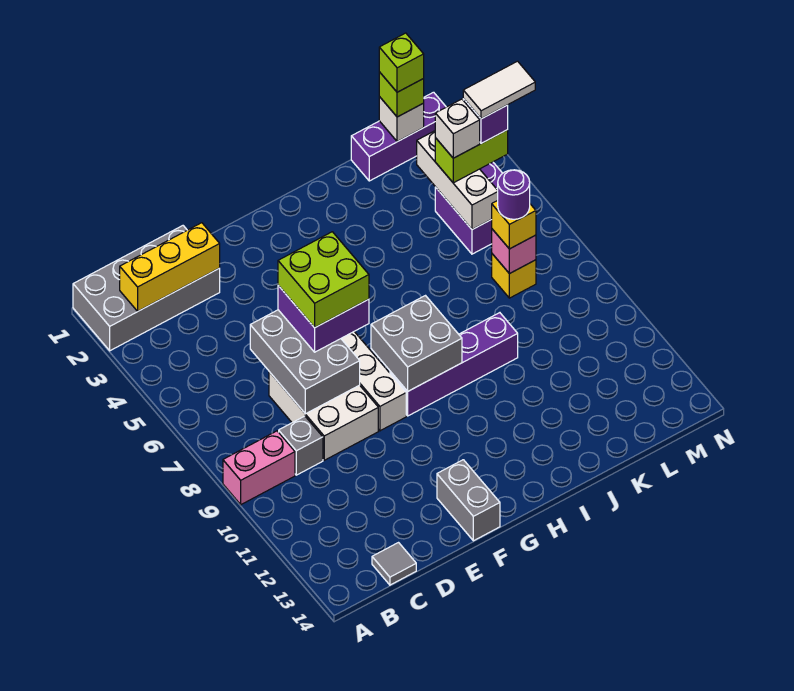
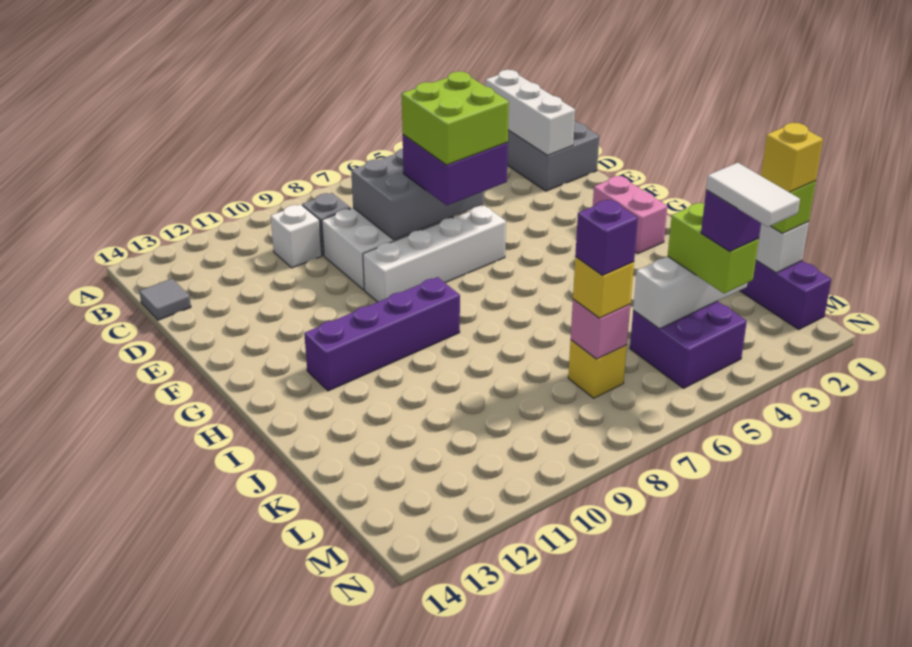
pink brick A9:B9 level 1 -> pink brick G2:H2 level 1
yellow brick B2:D2 level 2 -> white brick B2:D2 level 2
grey brick F13:F14 level 1 -> none
grey brick G8:H9 level 2 -> none
purple brick G9:J9 level 1 -> purple brick H9:H12 level 1
lime brick L1 level 4 -> yellow brick L1 level 4
white brick L4 level 4 -> white brick C10 level 1
purple round brick L7 level 4 -> purple brick L7 level 4

